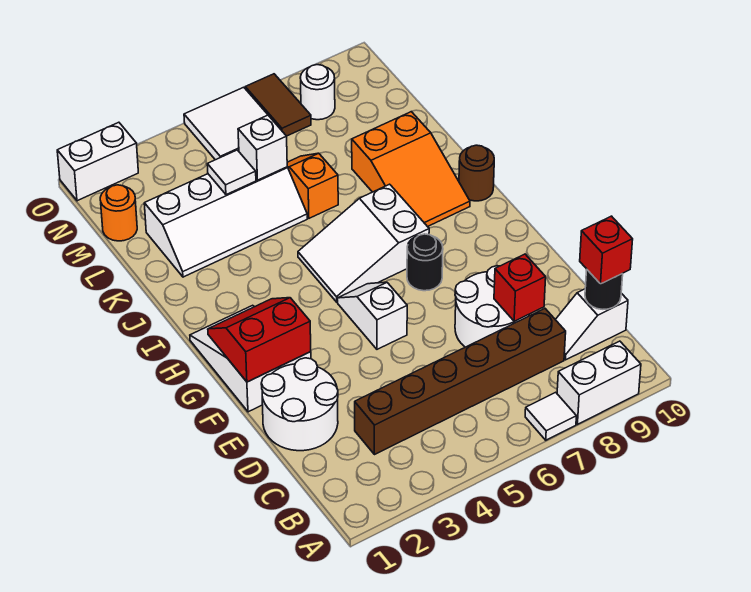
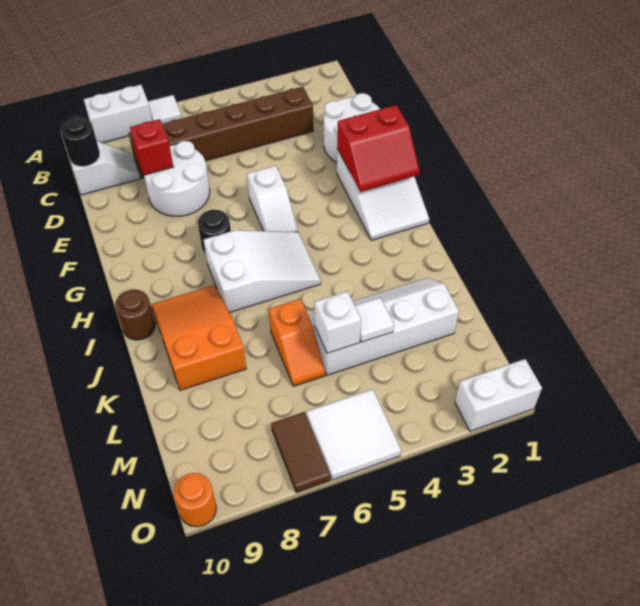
red brick C10 level 3 -> none
orange round brick M1 level 1 -> orange round brick O10 level 1
white round brick N8 level 1 -> none

